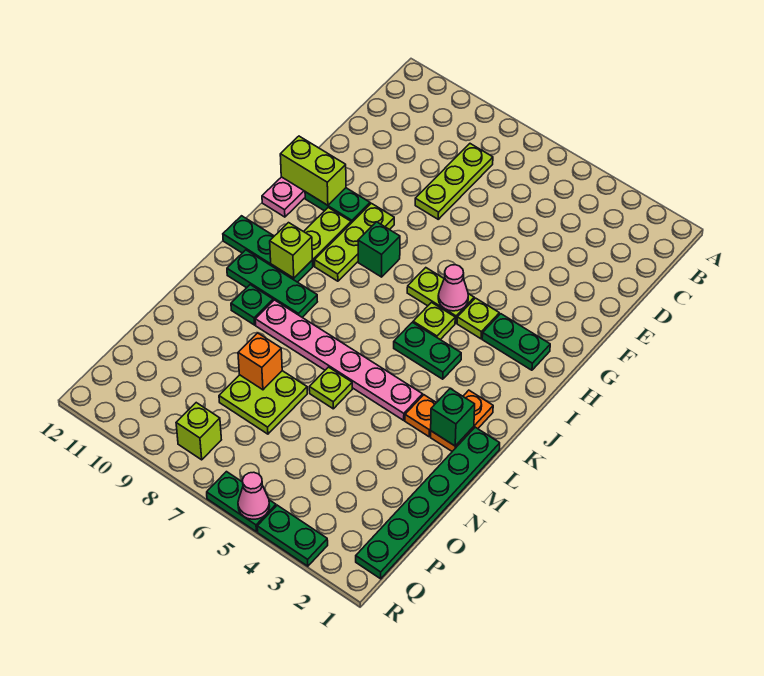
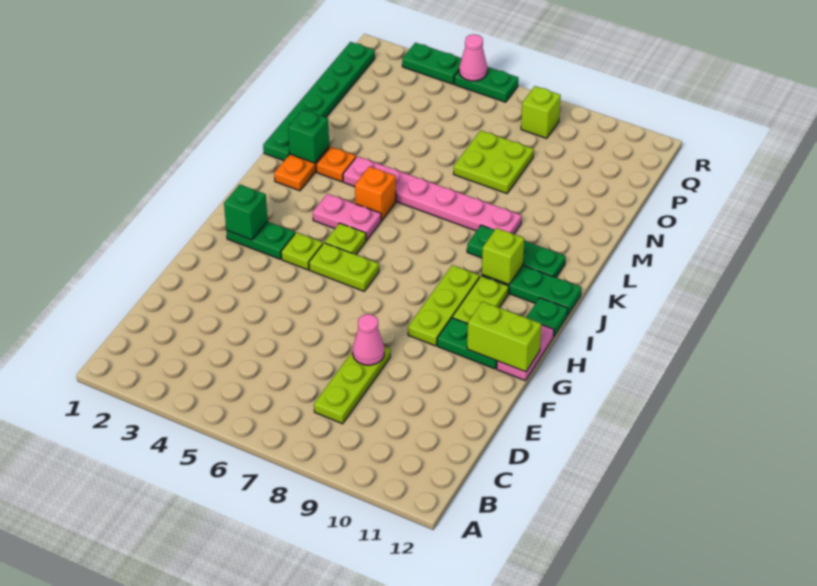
pink cone H5 level 2 -> pink cone E8 level 2
green brick H8 level 1 -> green brick H2 level 2
green plate J4:J5 level 1 -> pink plate J4:J5 level 1
green plate L10 level 1 -> green plate I12 level 1
lime plate M6 level 1 -> none
orange brick N8 level 2 -> orange brick K5 level 1

